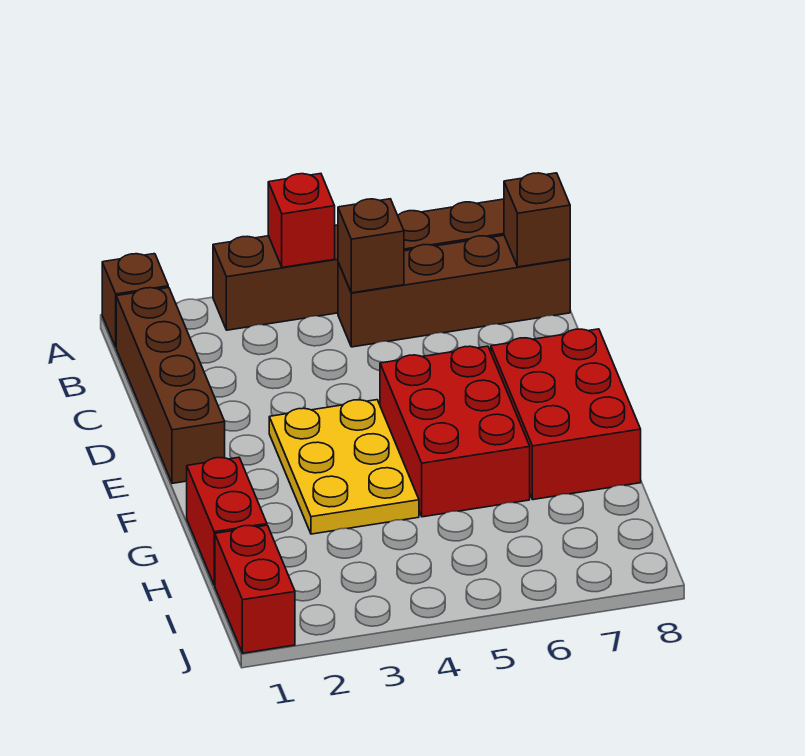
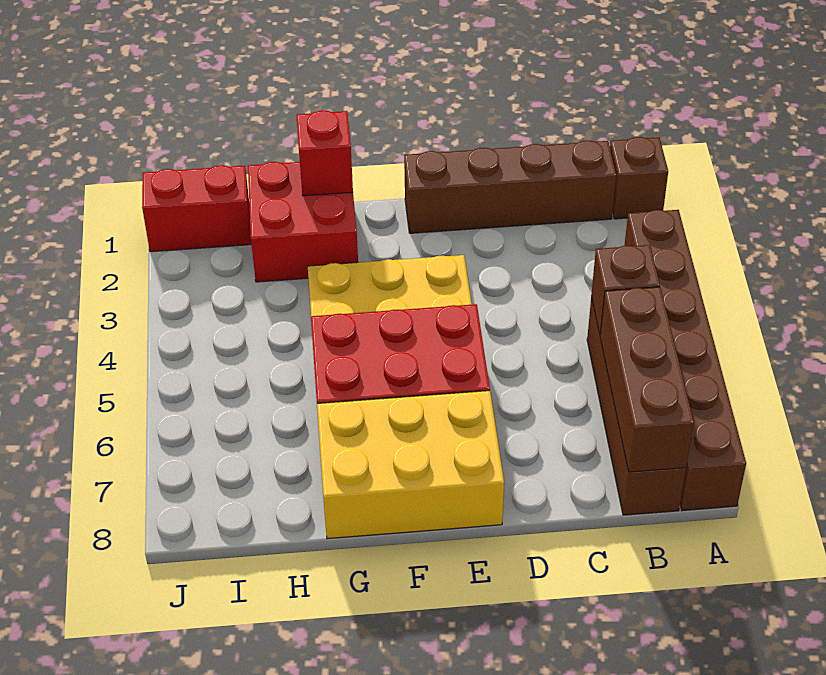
red brick A4 level 2 -> red brick G1 level 2
brown brick B8 level 2 -> brown brick B6:B8 level 2
red brick E7:G8 level 1 -> yellow brick E7:G8 level 1
red brick G1:H1 level 1 -> red brick G1:H2 level 1

